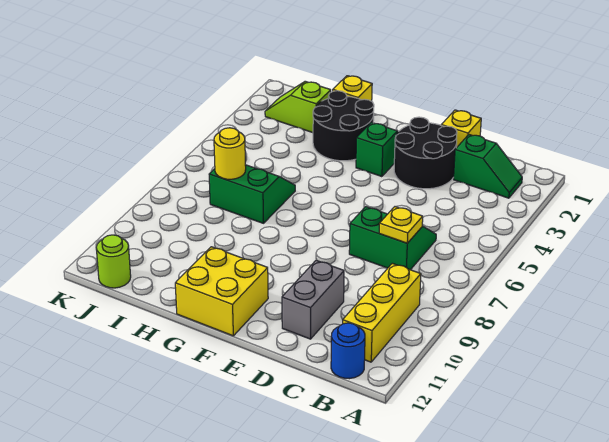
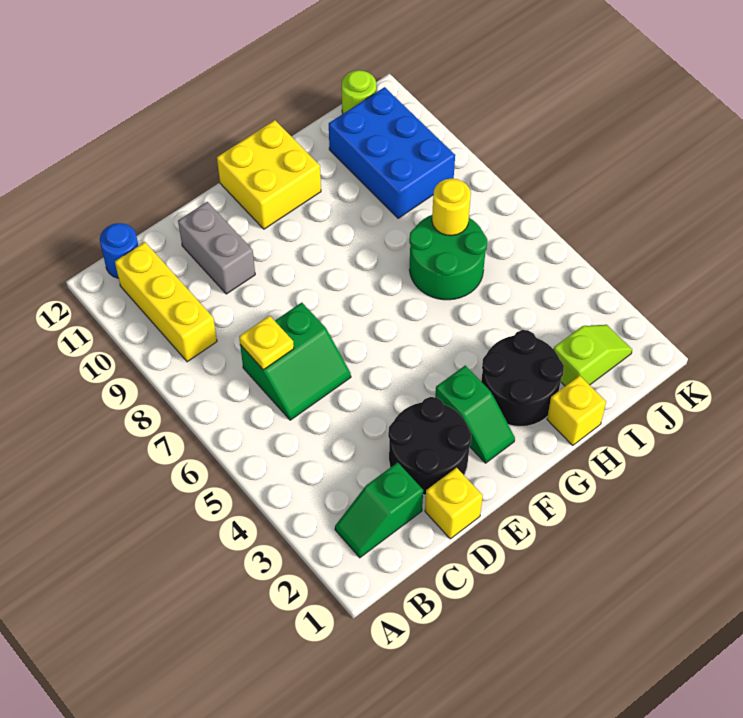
green slope H6:I7 level 1 top 7 -> green round brick H6:I7 level 1
none -> blue brick I9:J11 level 1

